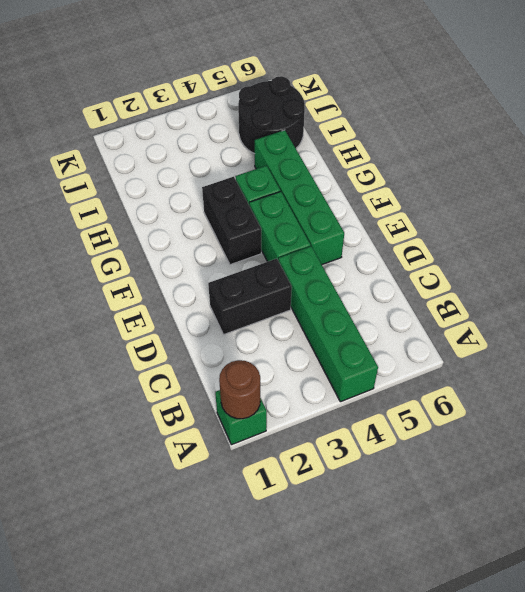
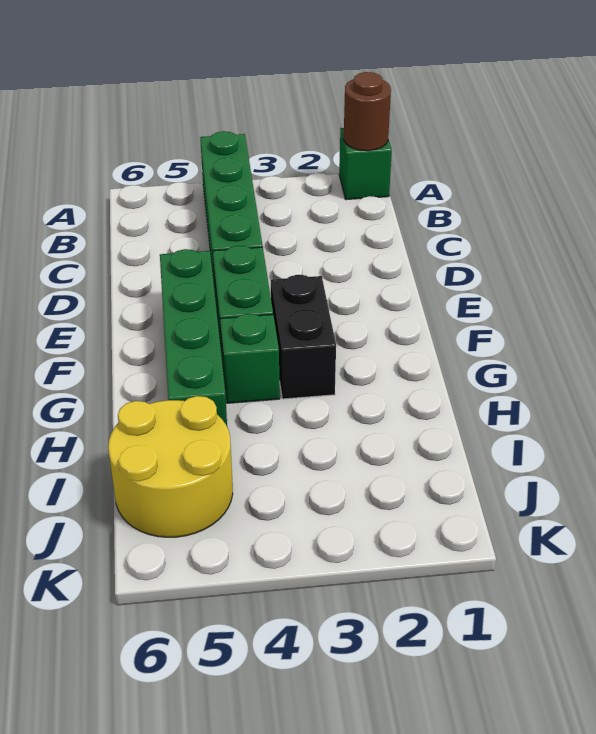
black brick D2:D3 level 1 -> none
black round brick I5:J6 level 1 -> yellow round brick I5:J6 level 1

